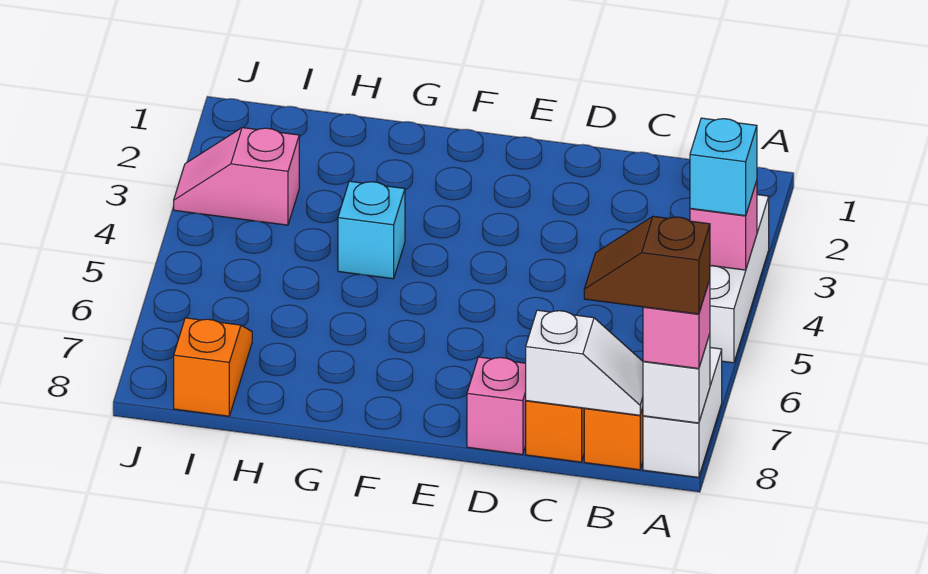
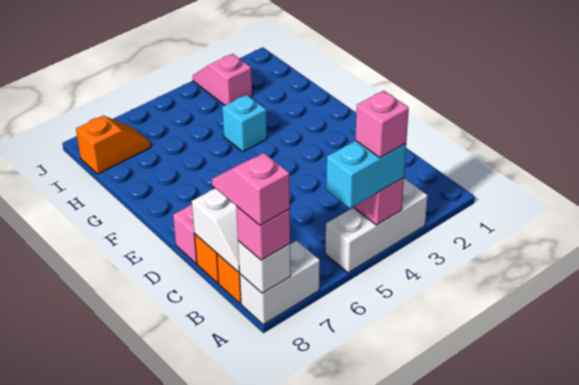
cyan brick A4 level 3 -> cyan brick A4:A5 level 3
none -> pink brick A4 level 4
brown slope A8:B8 level 4 top A -> pink slope A8:B8 level 4 top A

